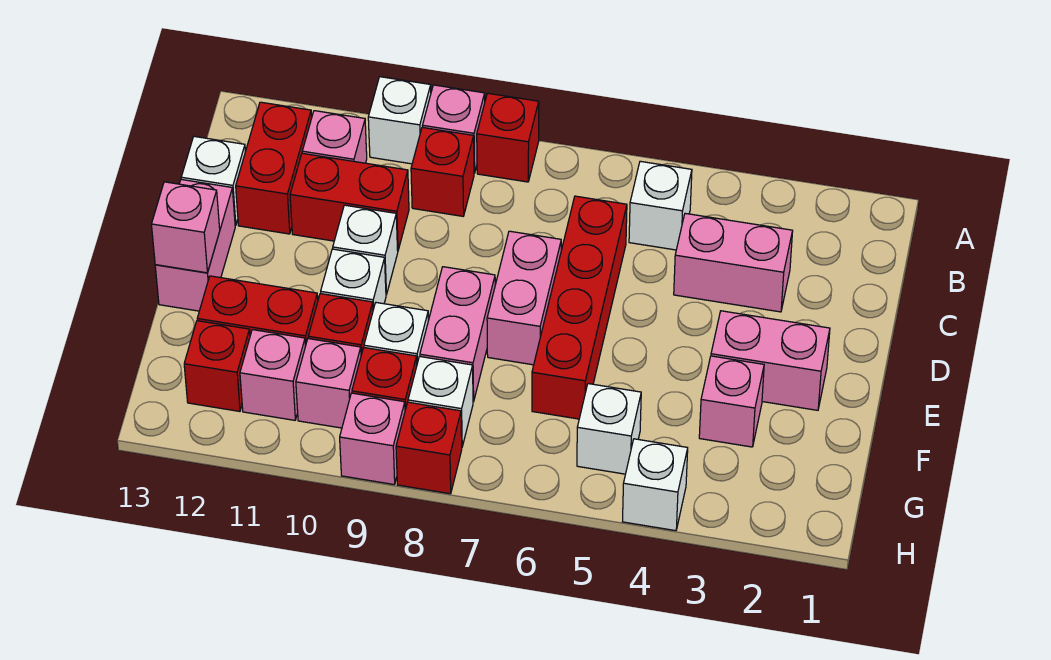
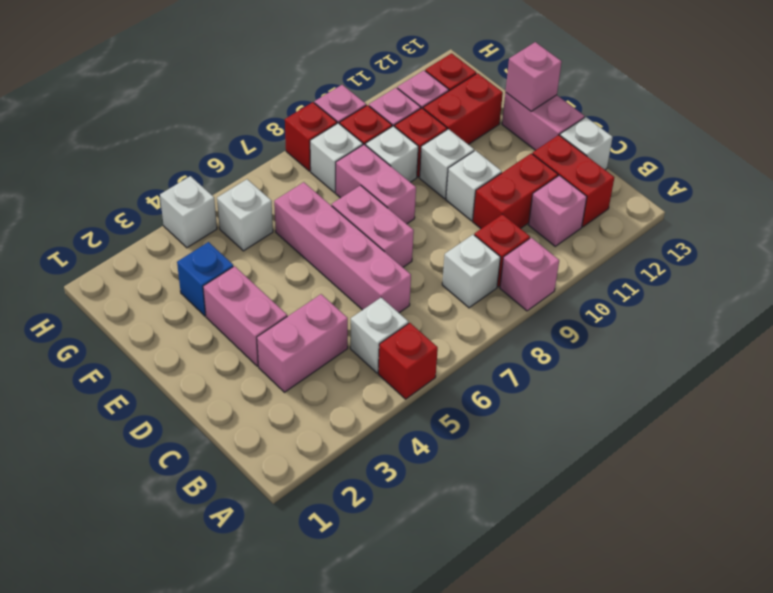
red brick A8 level 1 -> red brick A5 level 1
white brick A10 level 1 -> white brick B8 level 1
red brick C6:F6 level 1 -> pink brick C6:F6 level 1
pink brick E2:E3 level 1 -> pink brick D3:E3 level 1
pink brick F3 level 1 -> blue brick F3 level 1

